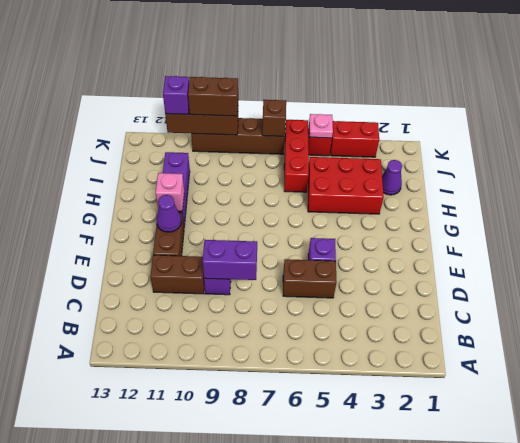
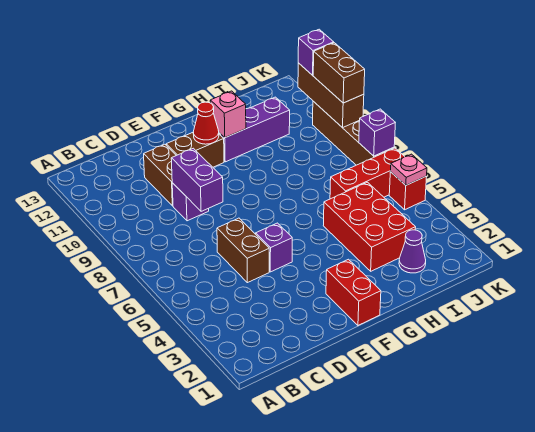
purple cone F11 level 2 -> red cone F11 level 2
red brick K3:K4 level 1 -> red brick F1:F2 level 1
brown brick K7 level 2 -> purple brick K7 level 2

